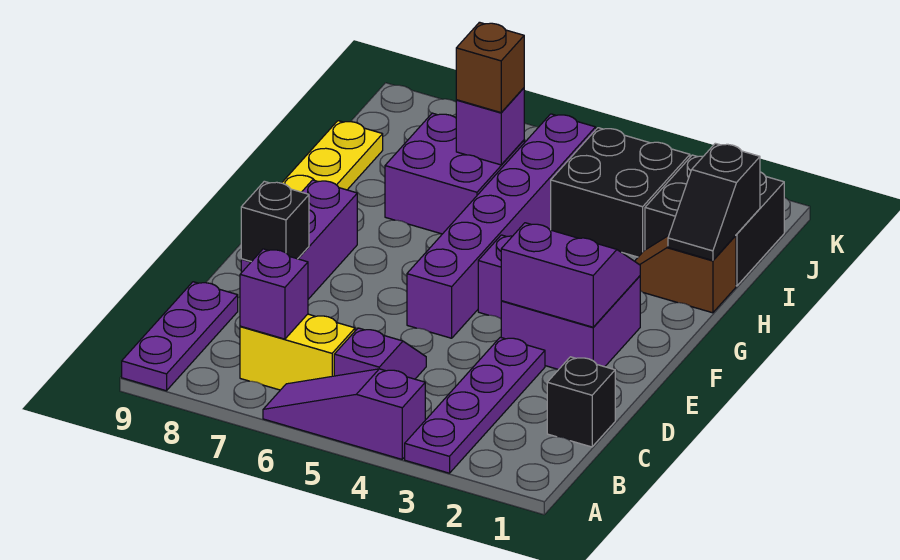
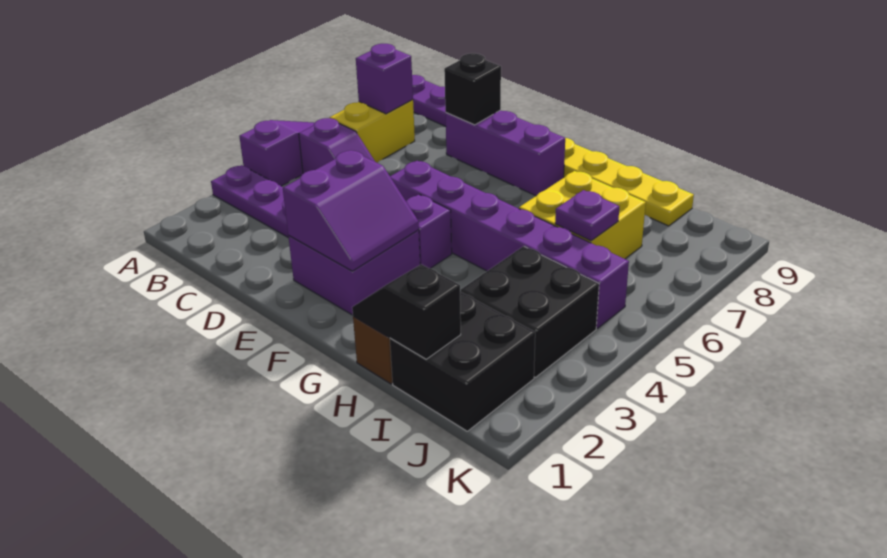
black brick C1 level 1 -> none
purple brick H6:I7 level 1 -> yellow brick H6:I7 level 1
purple brick I6 level 2 -> purple plate I6 level 2
brown brick I6 level 3 -> none

